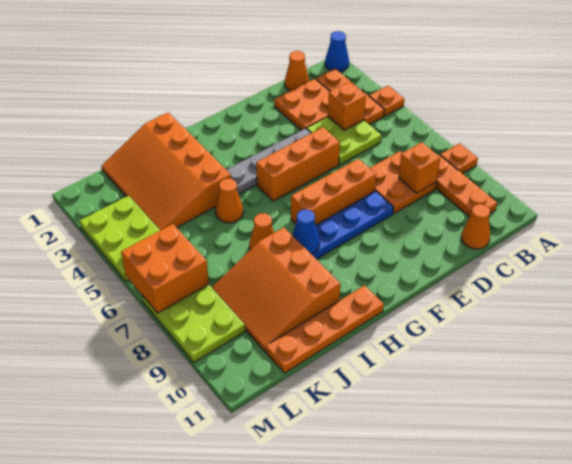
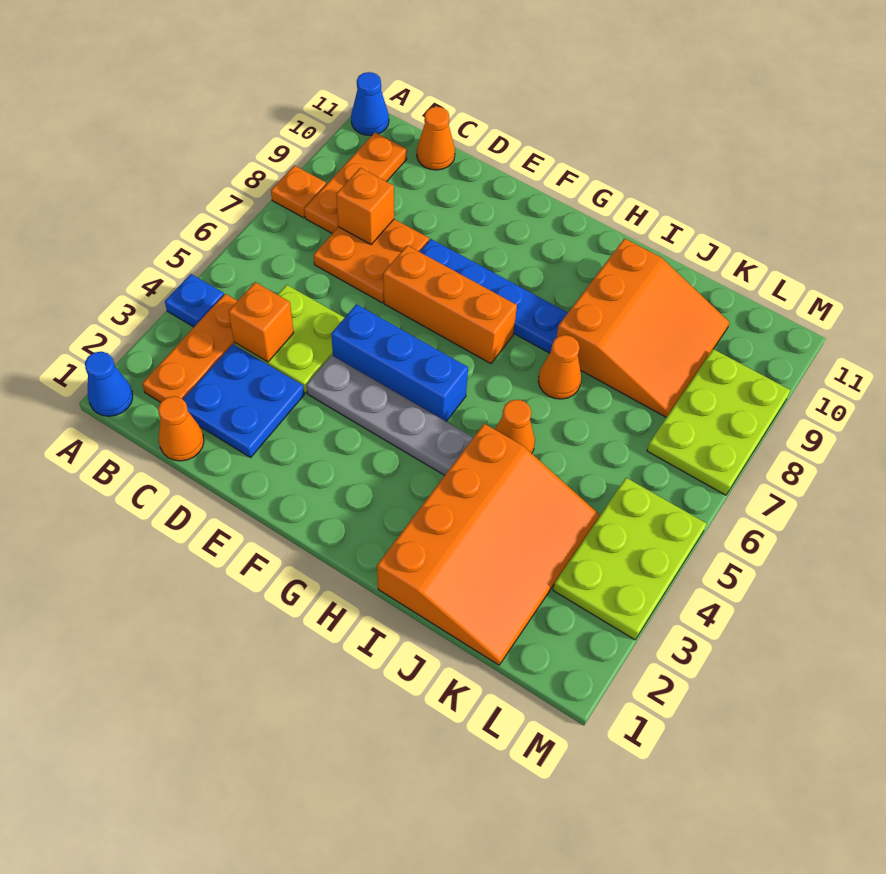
orange plate A4 level 1 -> blue plate A4 level 1
orange plate C2:D3 level 1 -> blue plate C2:D3 level 1
orange brick E5:G5 level 1 -> blue brick E5:G5 level 1
blue cone H8 level 2 -> blue cone A11 level 1
orange plate H11:K11 level 1 -> none
orange brick L6:M7 level 2 -> none

